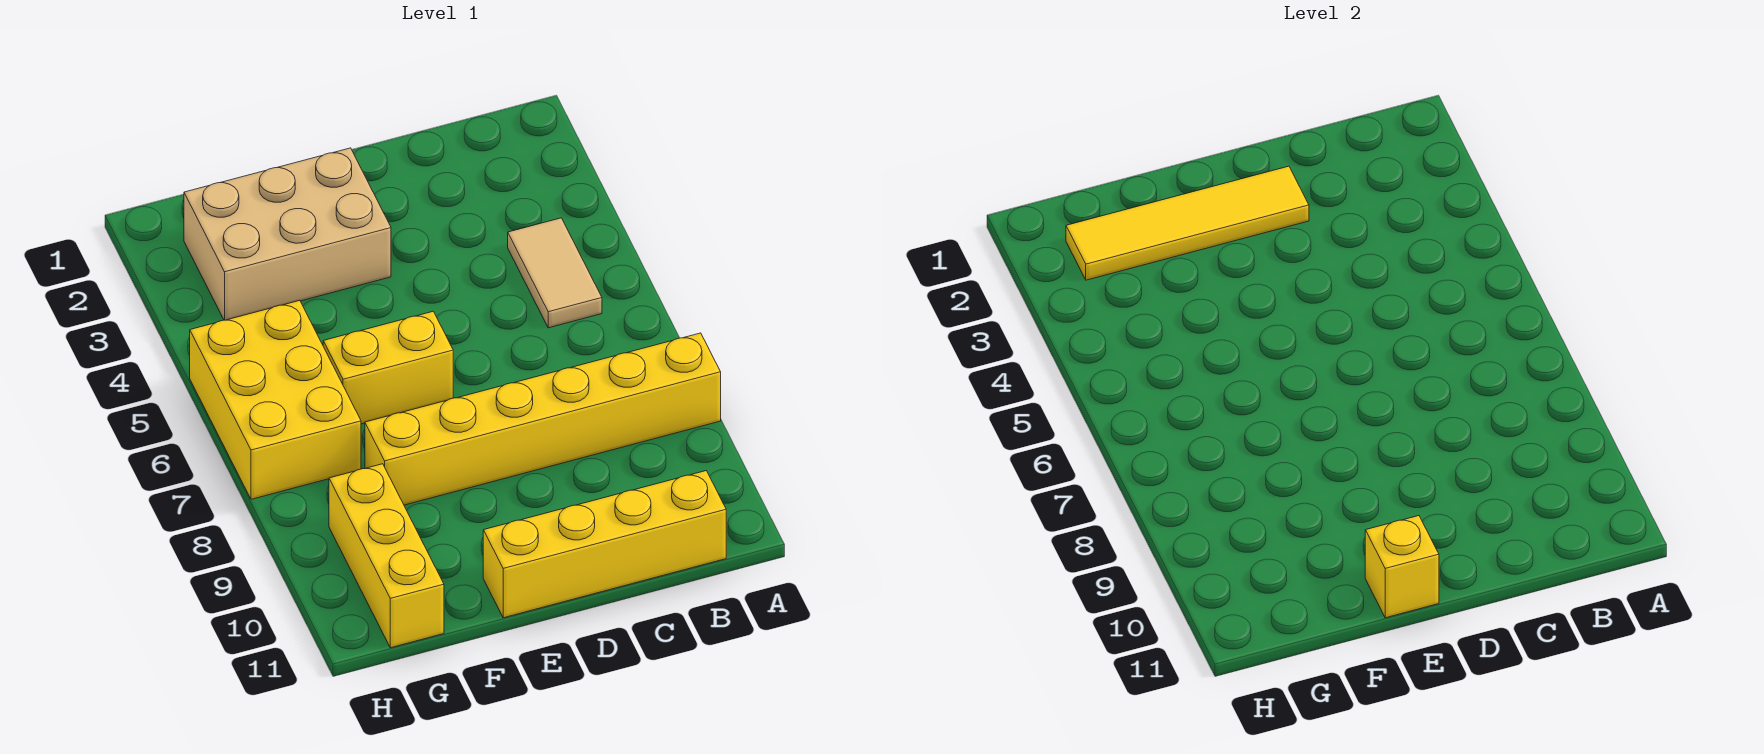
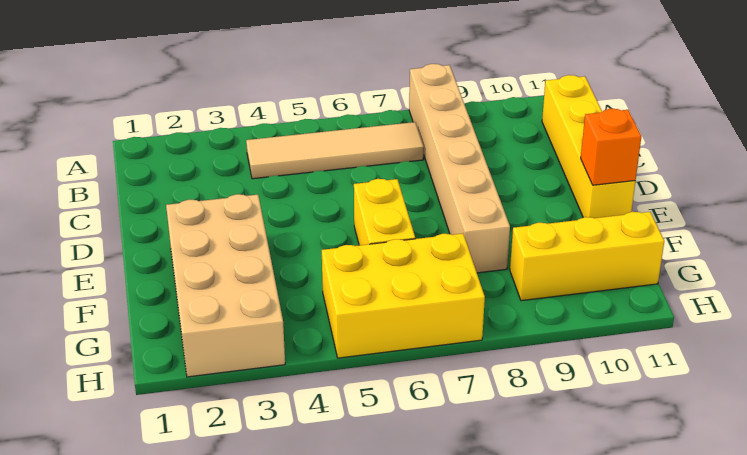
yellow brick A8:F8 level 1 -> tan brick A8:F8 level 1
tan tile B4:B5 level 1 -> tan tile B4:B7 level 1
yellow tile D2:G2 level 2 -> none
tan brick E2:G3 level 1 -> tan brick E2:H3 level 1
yellow brick E11 level 2 -> orange brick E11 level 2

